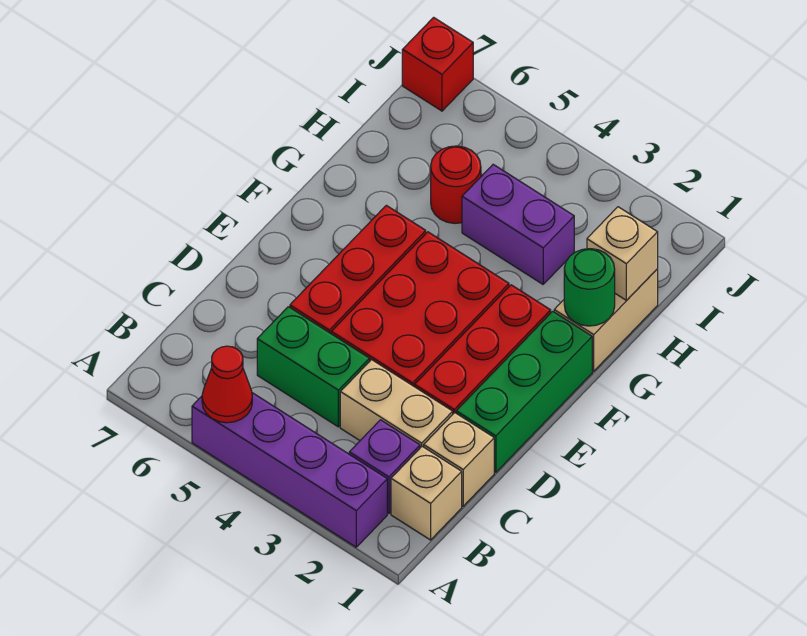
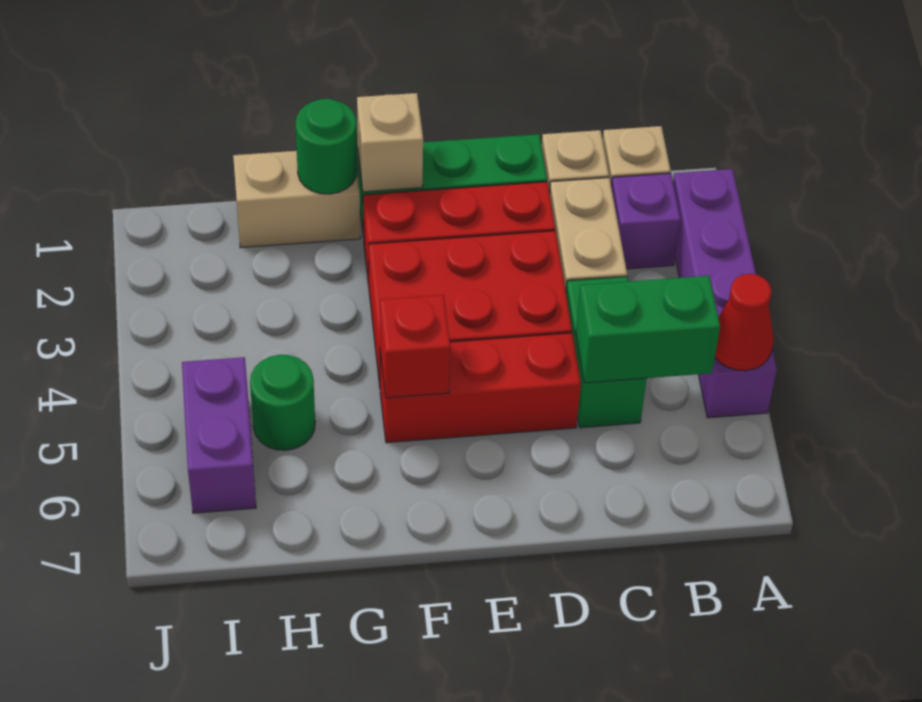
none -> green brick B5:C5 level 2
tan brick H1 level 2 -> tan brick F1 level 2
purple brick H3:H4 level 1 -> purple brick I5:I6 level 1
red round brick H5 level 1 -> green round brick H5 level 1
red brick J7 level 1 -> red brick F5 level 2

